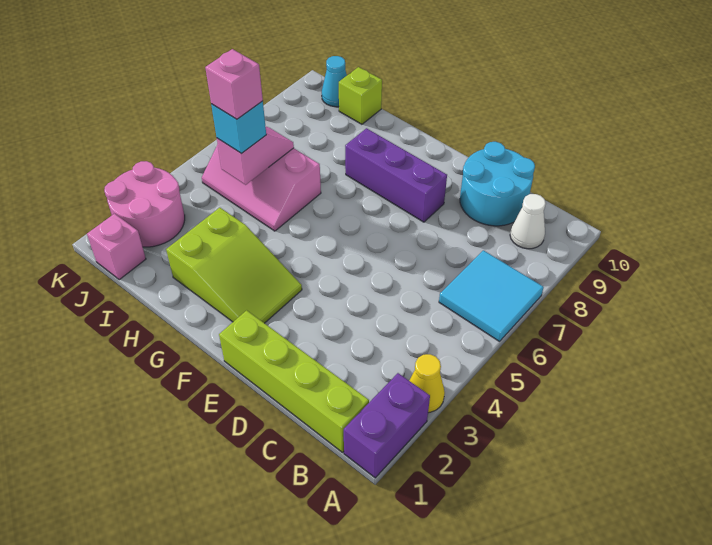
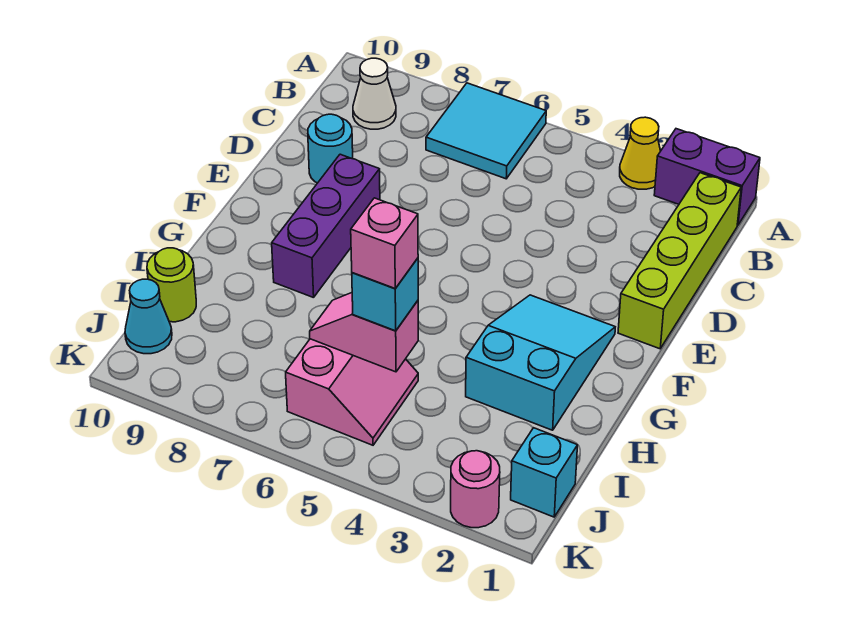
cyan round brick C9:D10 level 1 -> cyan round brick D9 level 1
lime slope F2:H3 level 1 top H -> cyan slope F2:H3 level 1 top H
pink slope H5:J6 level 1 top 6 -> pink slope I5:J6 level 1 top 6
lime brick I10 level 1 -> lime round brick I10 level 1
pink brick J1 level 1 -> cyan brick J1 level 1
pink round brick J2:K3 level 1 -> pink round brick K2 level 1

